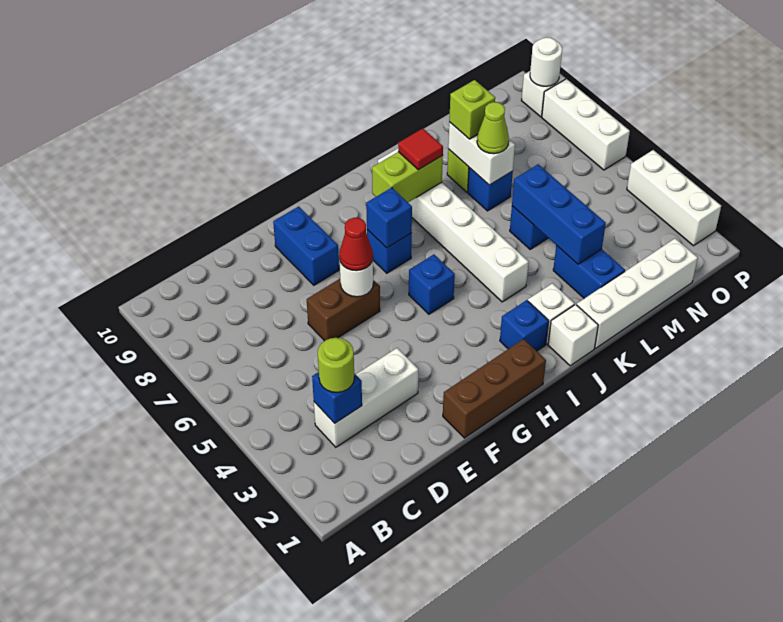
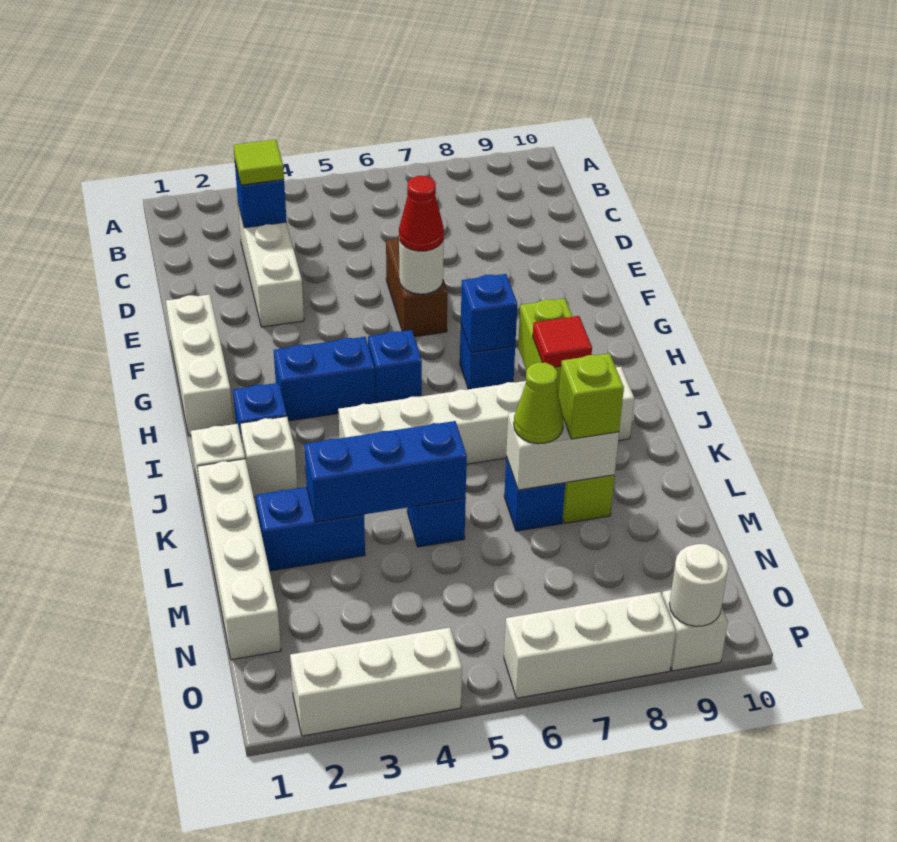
lime round brick C3 level 3 -> lime tile C3 level 3
brown brick F1:H1 level 1 -> white brick F1:H1 level 1
blue brick F8:F9 level 1 -> blue brick H3:H4 level 1

